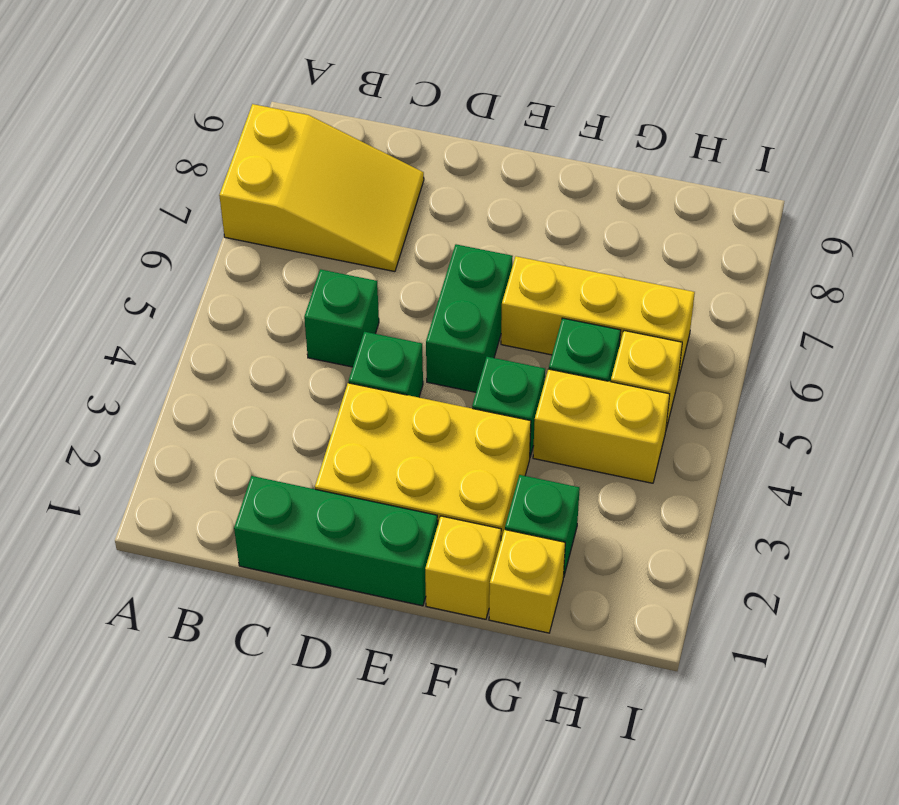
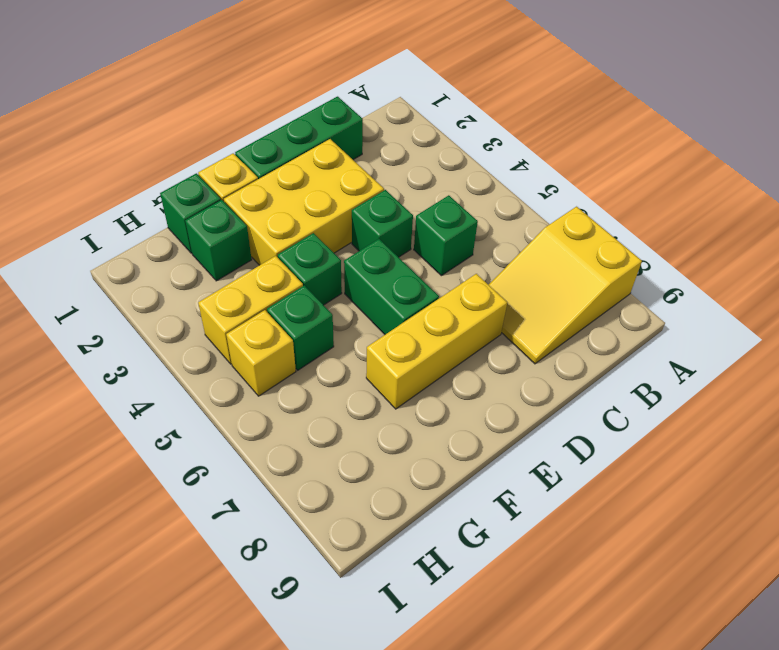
yellow brick F6:H6 level 1 -> yellow brick D7:F7 level 1
yellow brick G1 level 1 -> green brick G1 level 1

